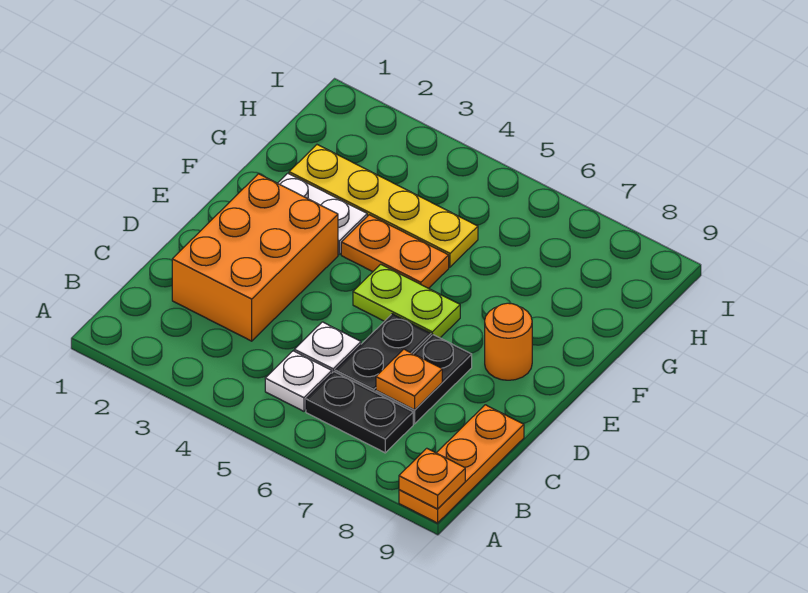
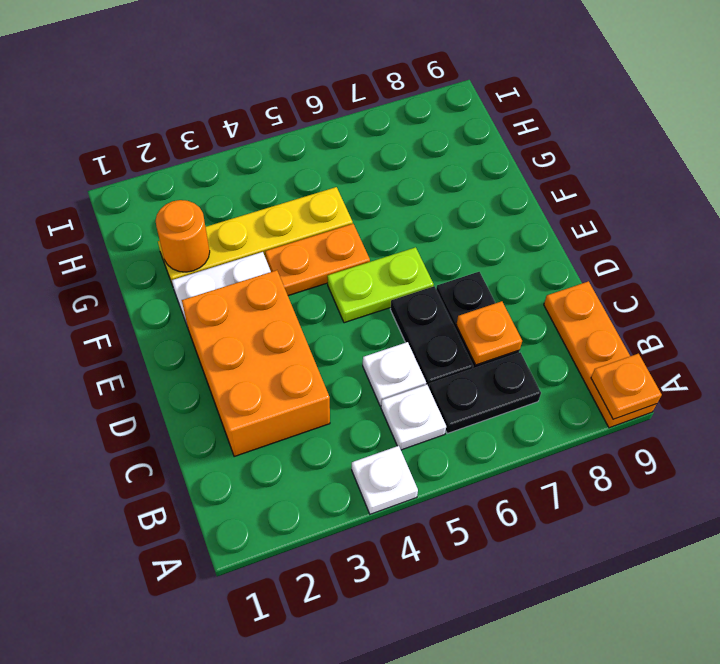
none -> white plate A4 level 1
orange round brick E8 level 1 -> orange round brick G2 level 2

